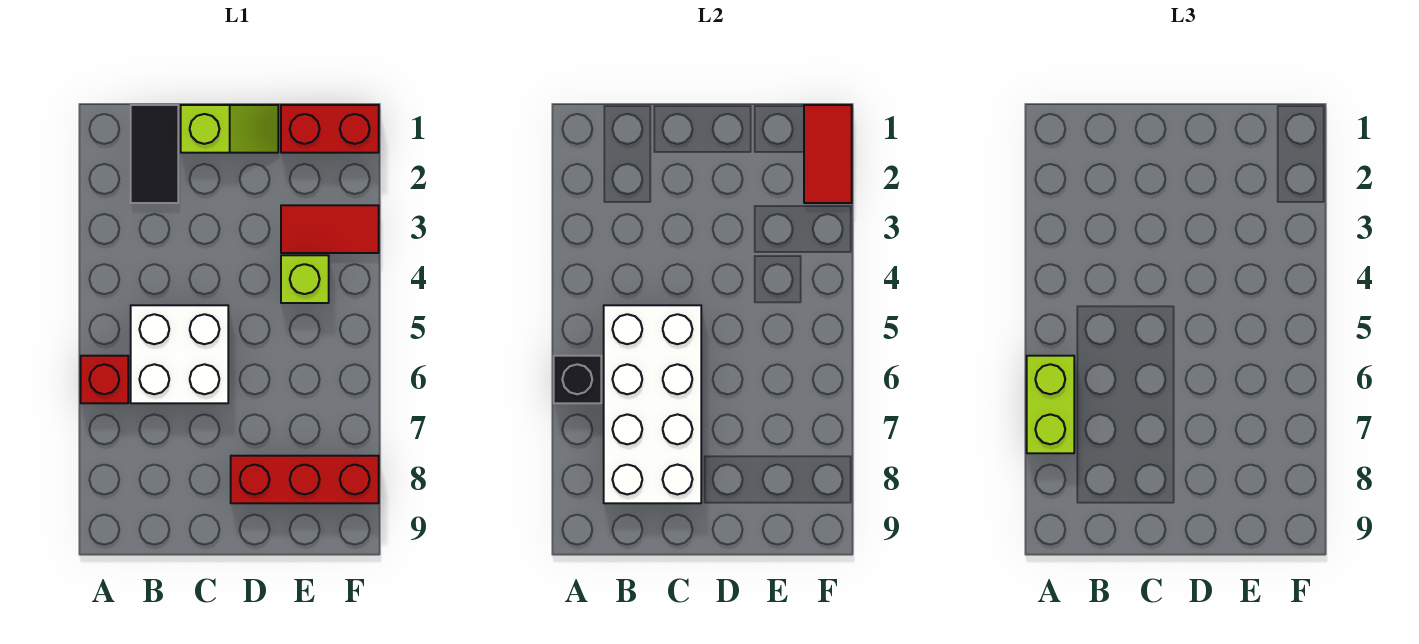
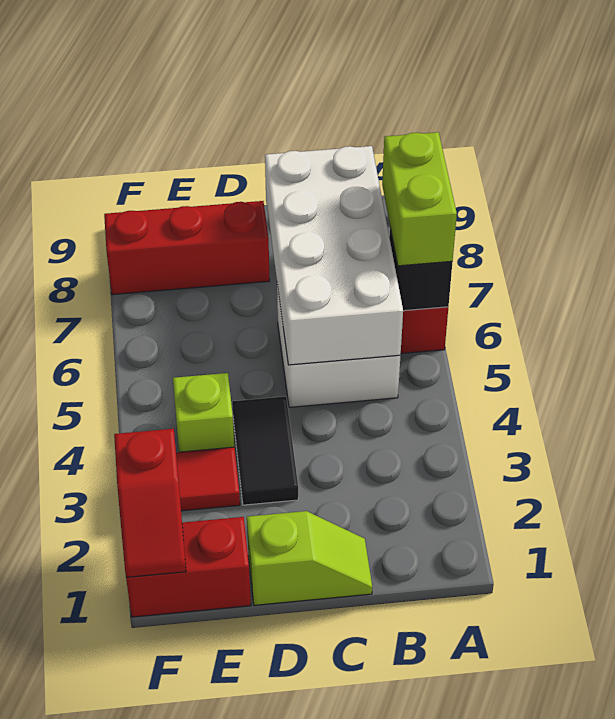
black tile B1:B2 level 1 -> black tile D3:D4 level 1
lime slope C1:D1 level 1 top C -> lime slope C1:D1 level 1 top D
red tile F1:F2 level 2 -> red slope F1:F2 level 2 top 2

